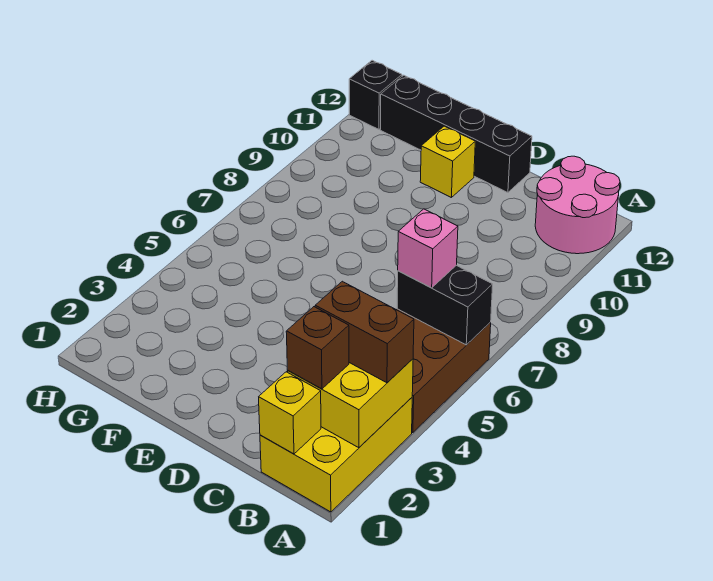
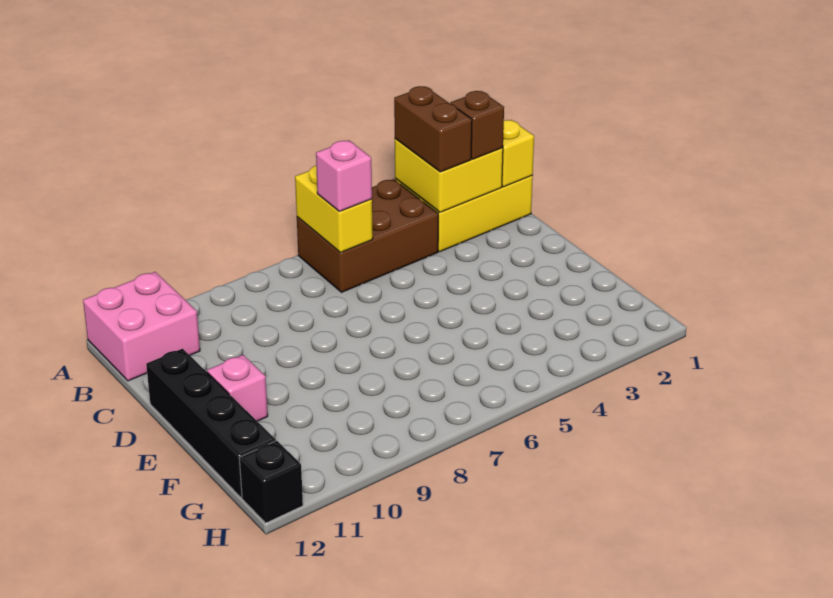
black brick A6:B6 level 2 -> yellow brick A6:B6 level 2
pink round brick A11:B12 level 1 -> pink brick A11:B12 level 1
yellow brick E11 level 1 -> pink brick E11 level 1

